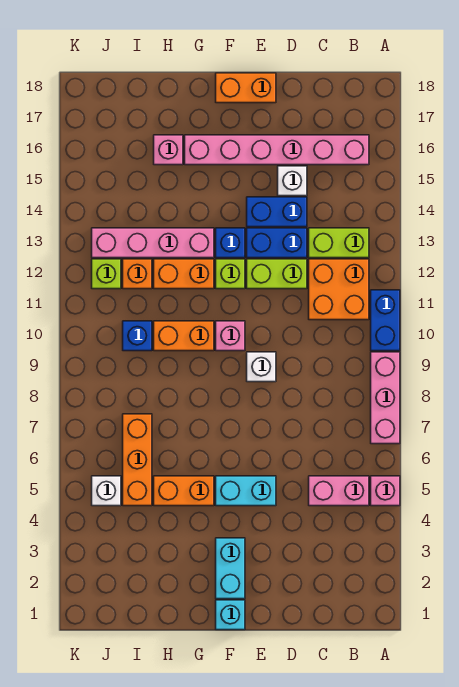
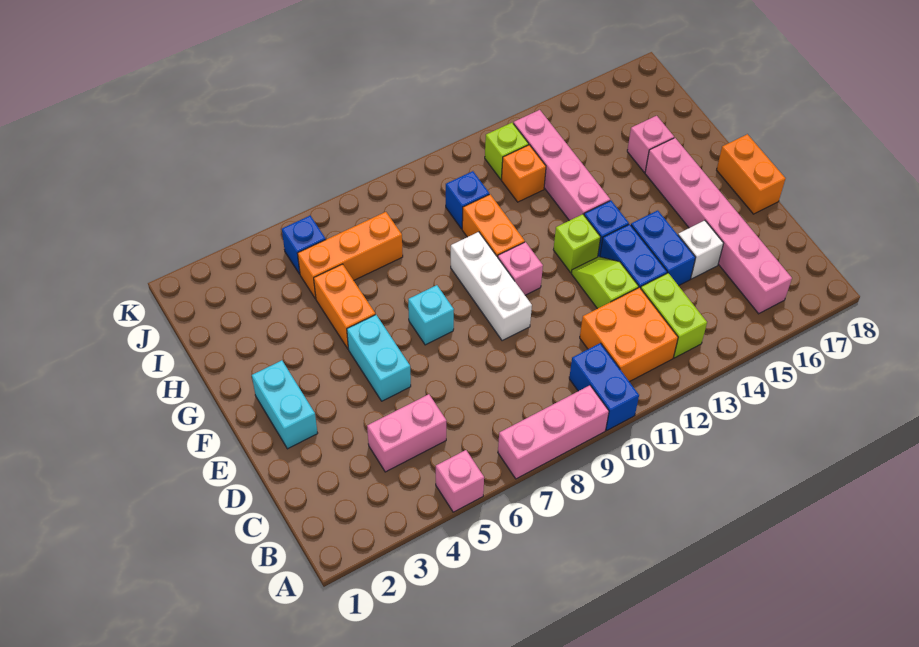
blue brick A10:A11 level 1 -> blue brick A10:B10 level 1
pink brick B5:C5 level 1 -> pink brick C4:C5 level 1
lime brick D12:E12 level 1 -> lime slope D12:E12 level 1 top D
white brick E9 level 1 -> white brick E9:G9 level 1
cyan brick F1 level 1 -> cyan brick F7 level 1
cyan brick F2:F3 level 1 -> cyan brick E2:F2 level 1
orange brick G12:H12 level 1 -> none
white brick J5 level 1 -> blue brick J5 level 1

